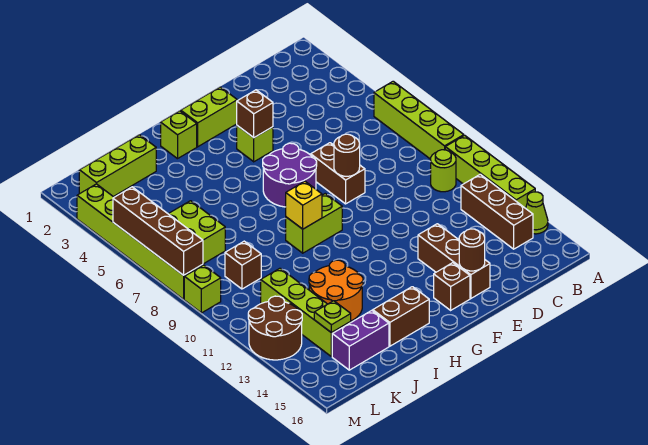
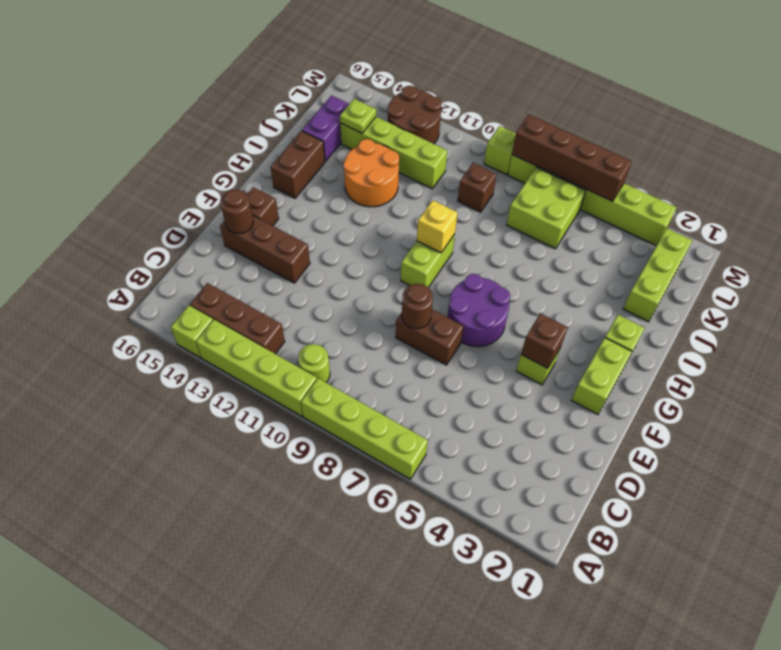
lime cone A14 level 1 -> lime brick A14 level 1

